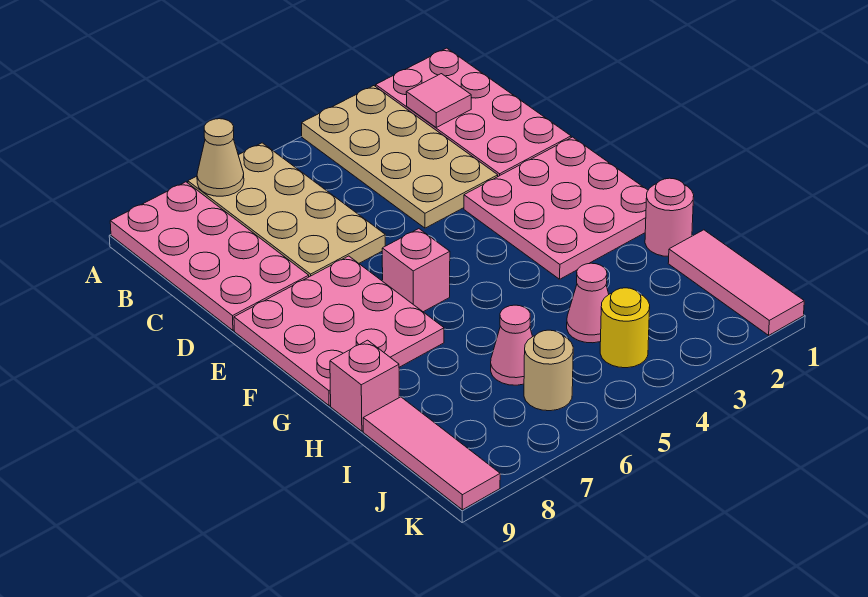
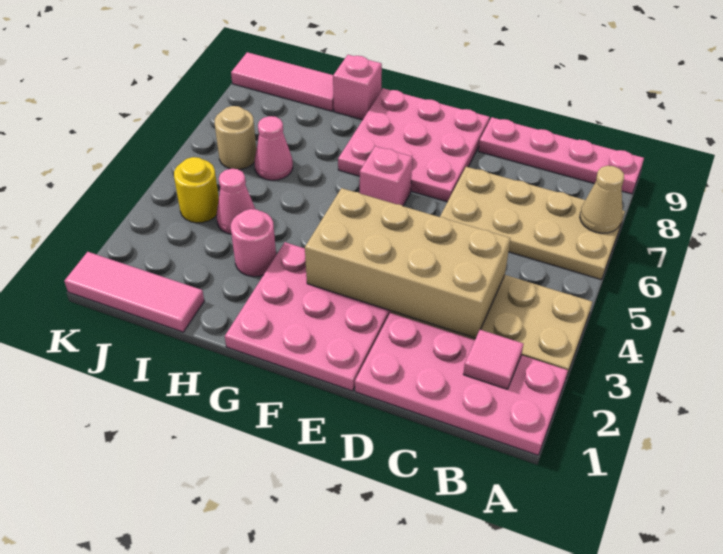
pink plate A8:D9 level 1 -> pink plate A9:D9 level 1
none -> tan brick C3:F4 level 2
pink round brick H1 level 1 -> pink round brick H3 level 1

